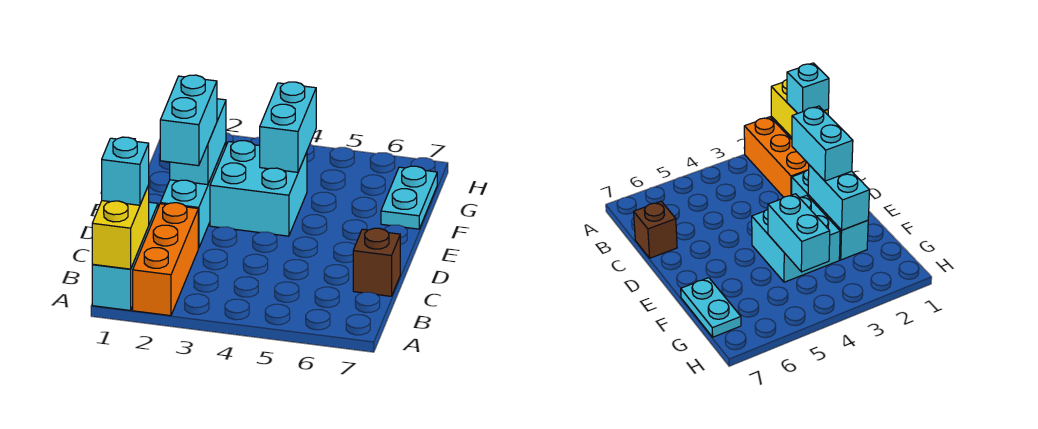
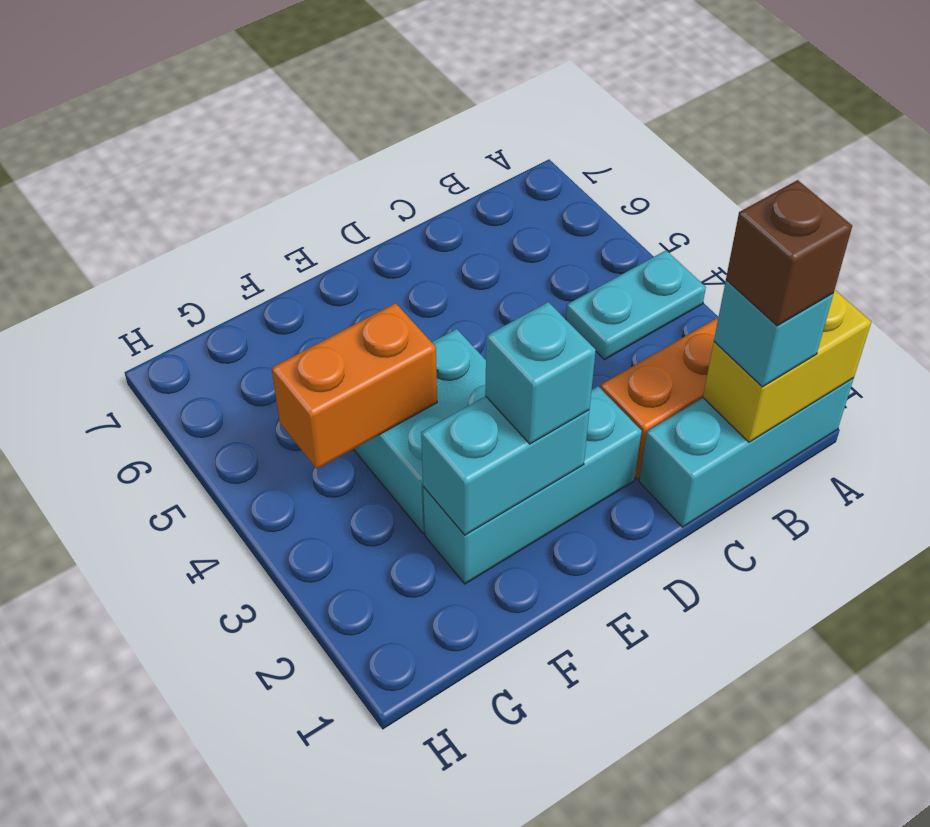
brown brick C7 level 1 -> brown brick B1 level 4
cyan brick D2:E2 level 3 -> cyan brick E2 level 3
cyan brick F4:G4 level 2 -> orange brick F4:G4 level 2
cyan plate F7:G7 level 1 -> cyan plate A4:B4 level 1

